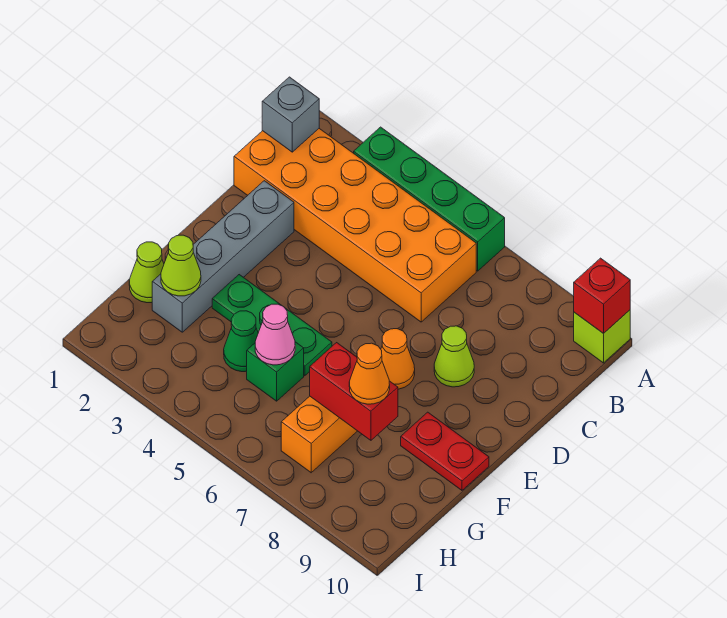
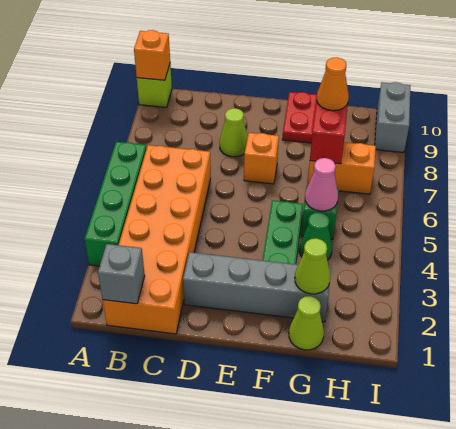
red brick A10 level 2 -> orange brick A10 level 2
orange cone E7 level 1 -> orange brick E7 level 1
none -> grey brick I9:I10 level 1

